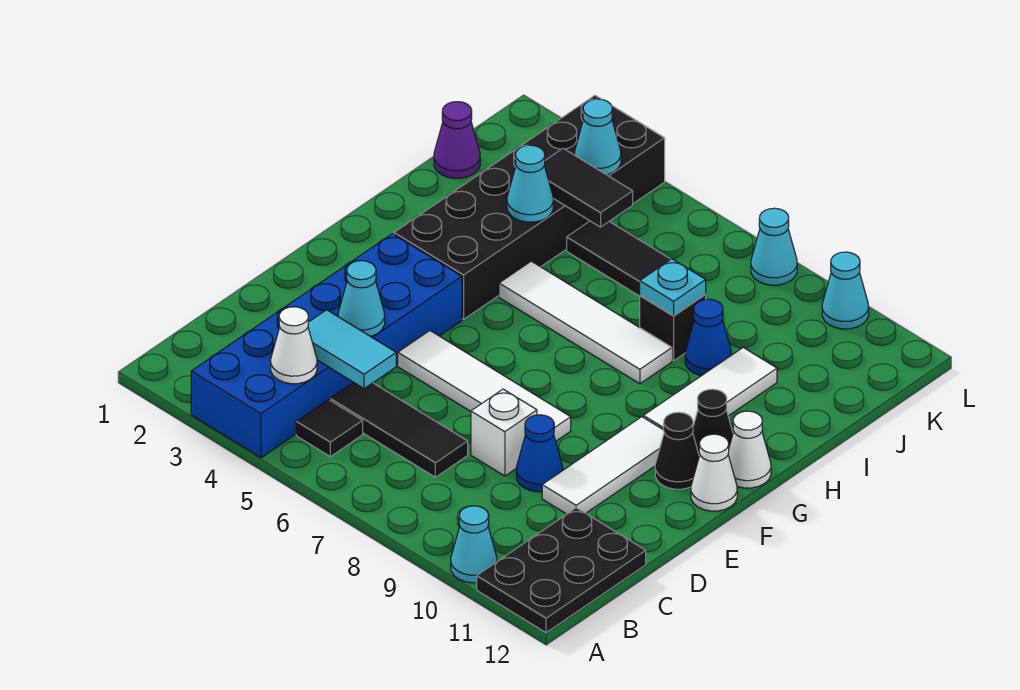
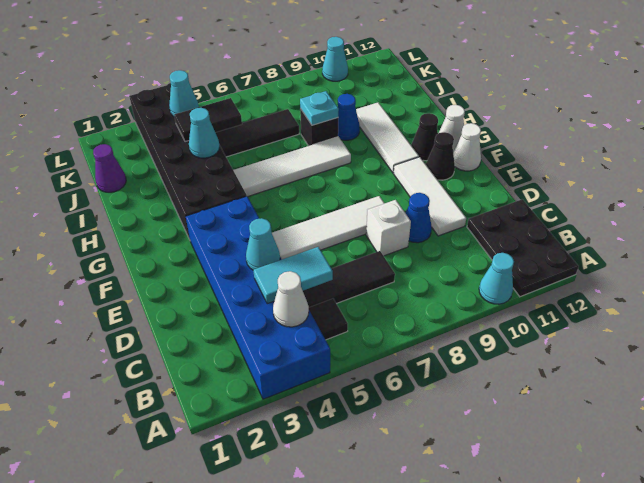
cyan cone L8 level 1 -> none

